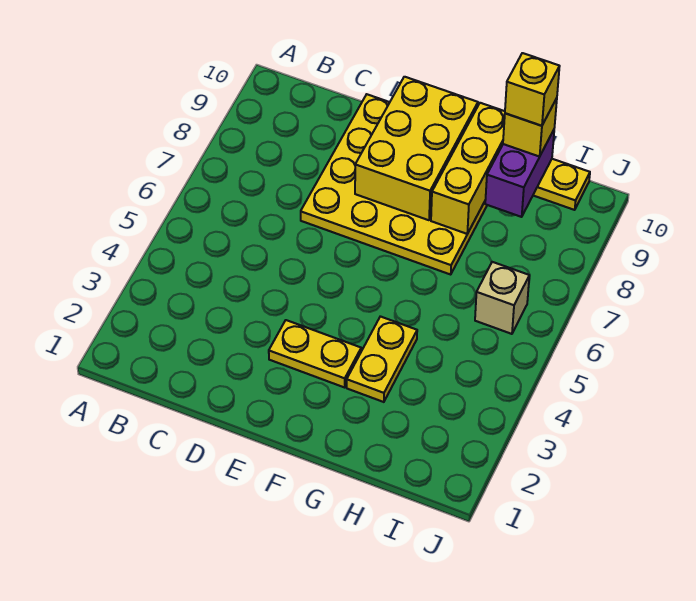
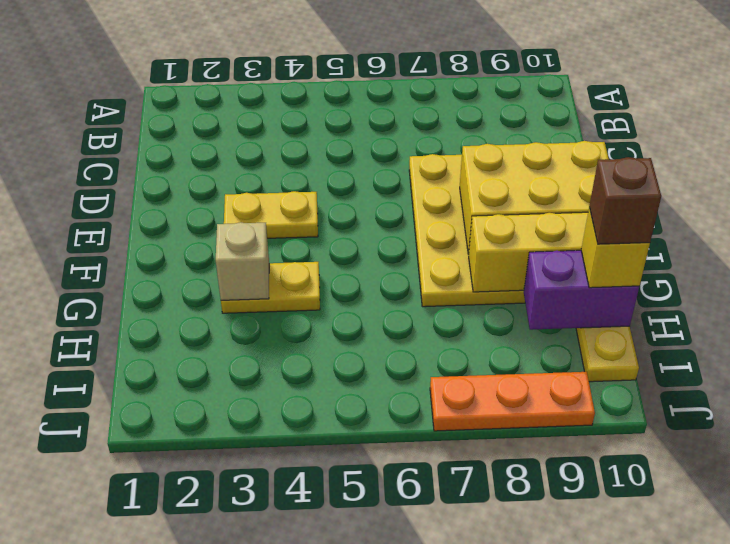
yellow plate E3:F3 level 1 -> yellow plate E3:E4 level 1
yellow brick H10 level 4 -> brown brick H10 level 4
tan brick I6 level 1 -> tan brick G3 level 2
none -> orange plate J7:J9 level 1

